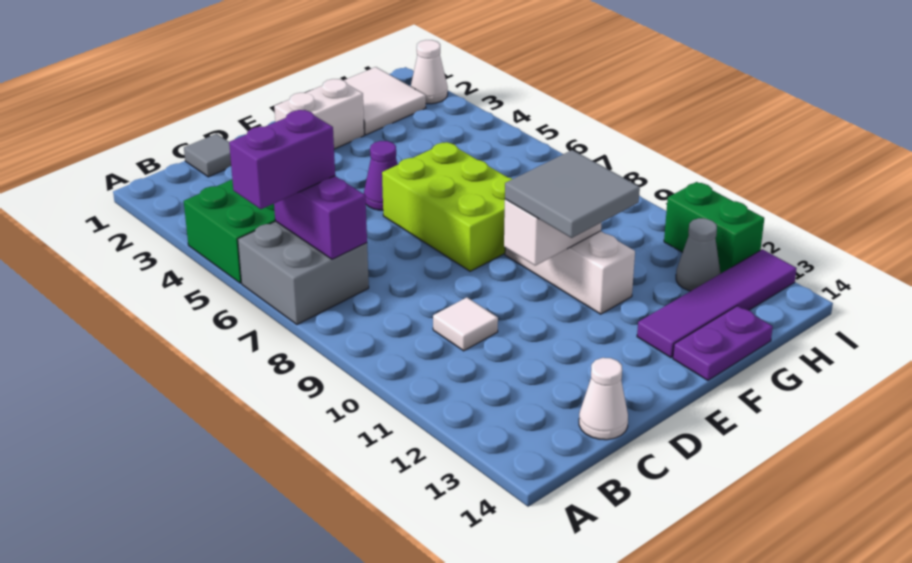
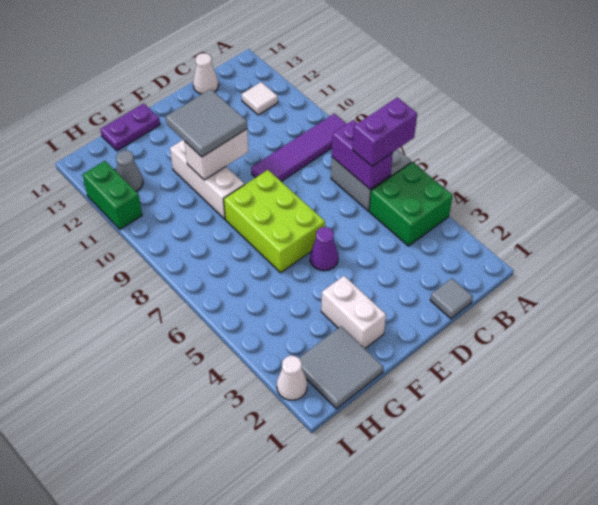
white tile C10 level 1 -> white tile B12 level 1
white brick E2:F2 level 1 -> white brick F2:F3 level 1
purple tile F13:I13 level 1 -> purple tile A9:D9 level 1
white tile G1:H2 level 1 -> grey tile G1:H2 level 1

